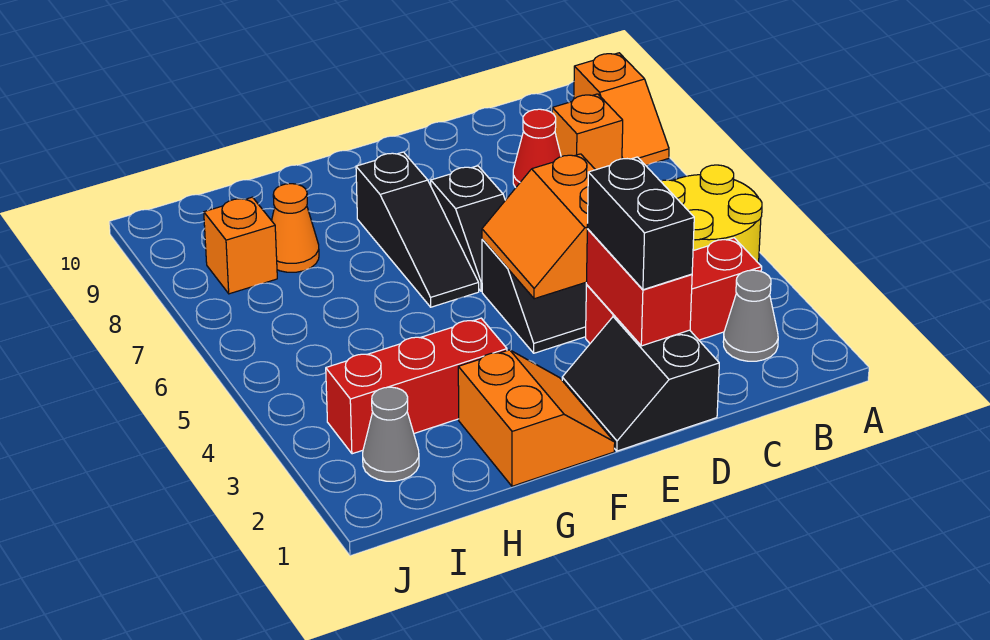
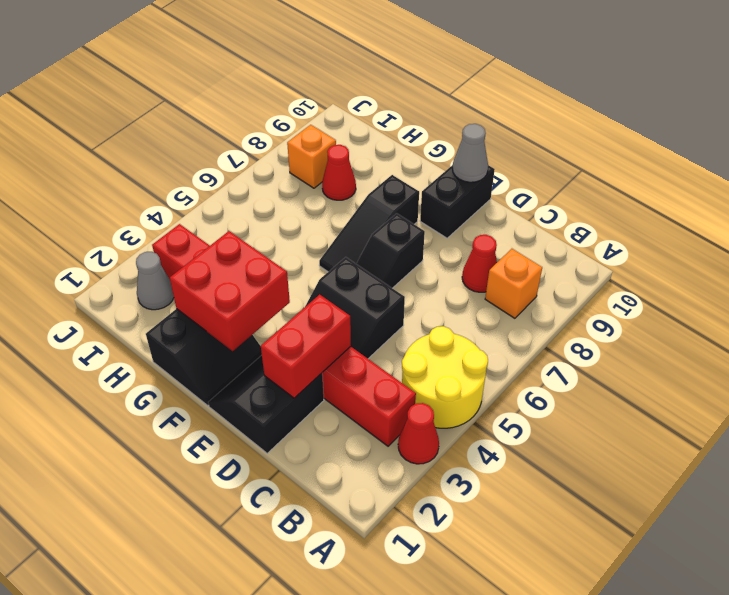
none -> red cone A3 level 1
orange slope A8:A9 level 1 top 9 -> none
grey cone B2 level 1 -> grey cone E10 level 2
black brick D2:D3 level 3 -> black brick E9:E10 level 1
orange slope D4:E5 level 2 top D -> none
orange slope F1:G2 level 1 top G -> black slope F1:G2 level 1 top G
none -> red brick F2:G3 level 2
orange cone H8 level 1 -> red cone H8 level 1

